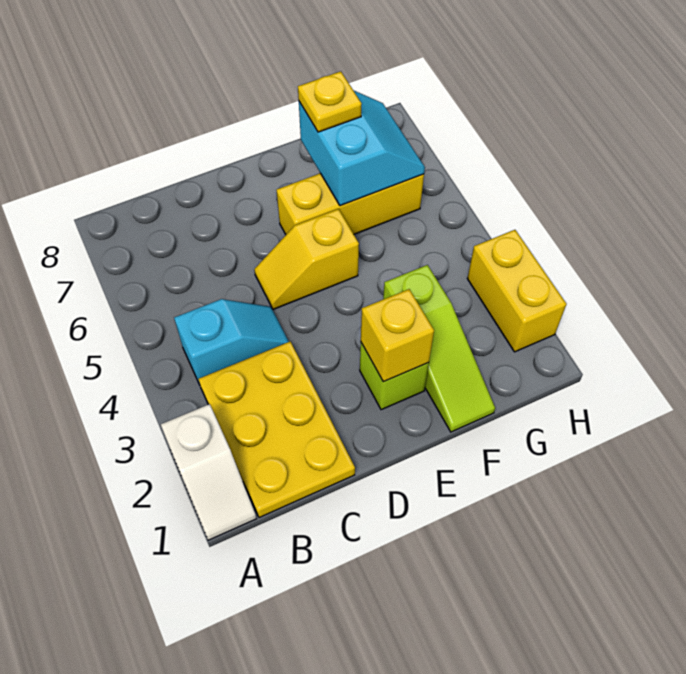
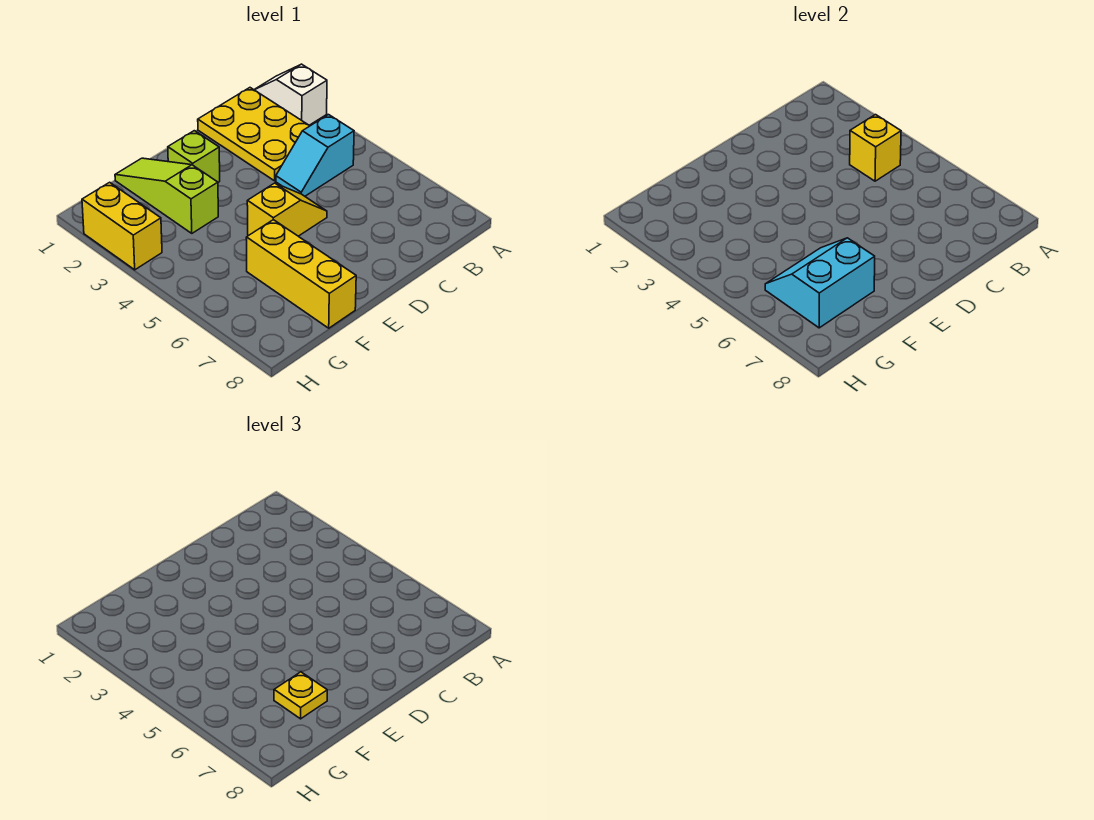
yellow brick E2 level 2 -> yellow brick B4 level 2
yellow brick E6:G6 level 1 -> yellow brick F6:F8 level 1
cyan slope F6:G7 level 2 top F -> cyan slope F6:G7 level 2 top 7

